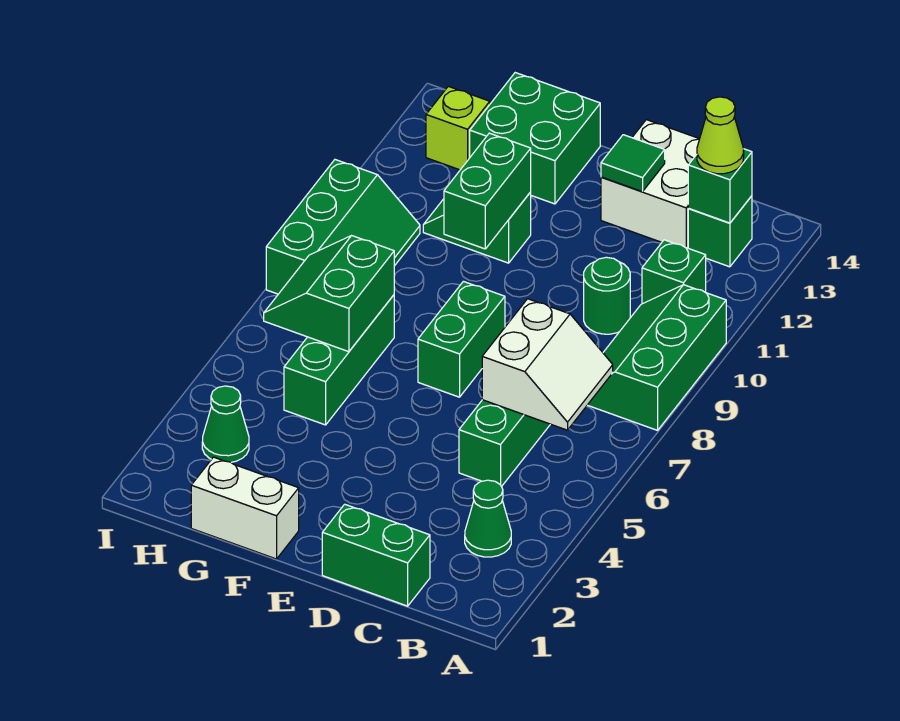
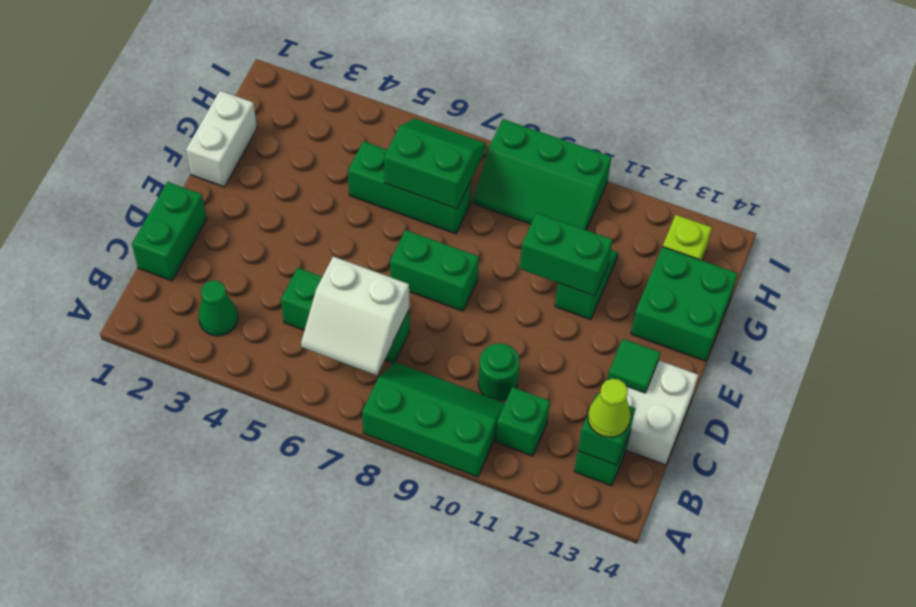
green cone H3 level 1 -> none

